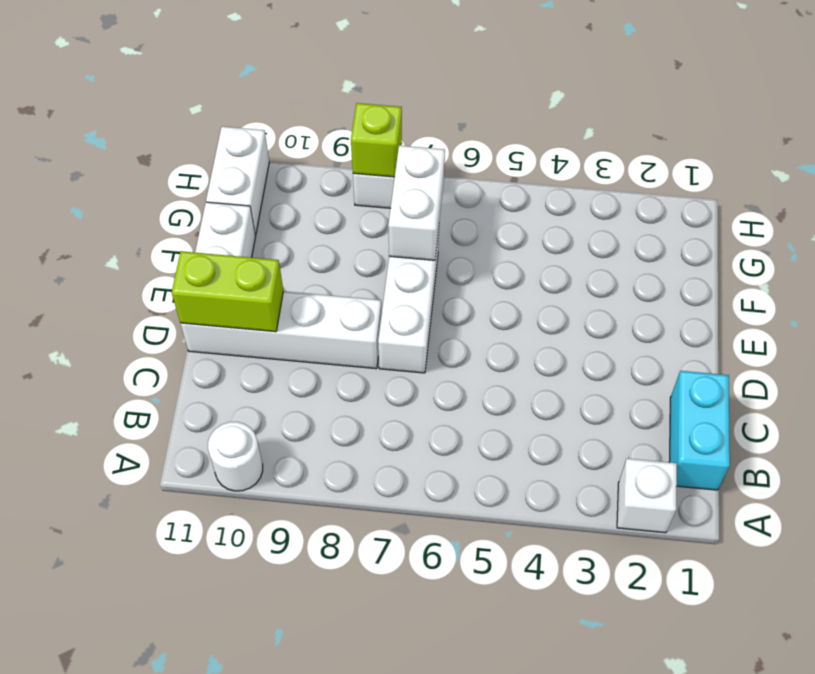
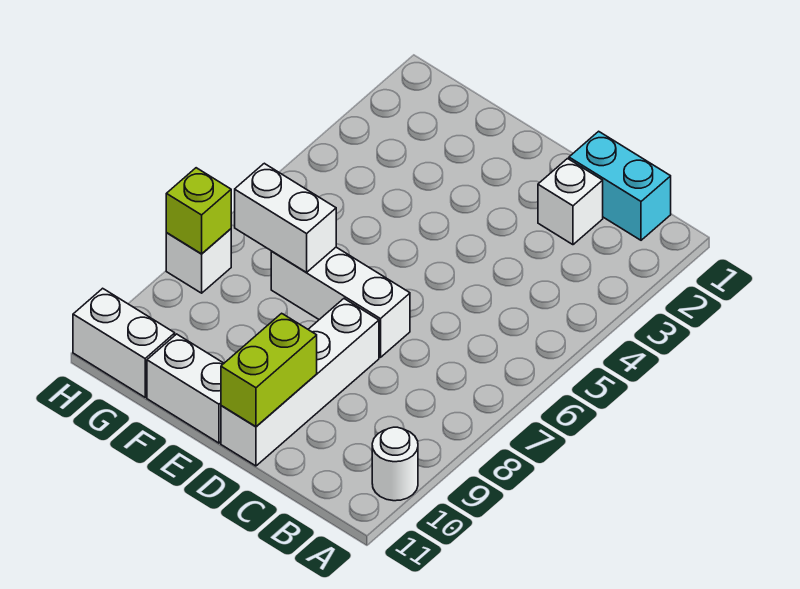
white brick A2 level 1 -> white brick C2 level 1

